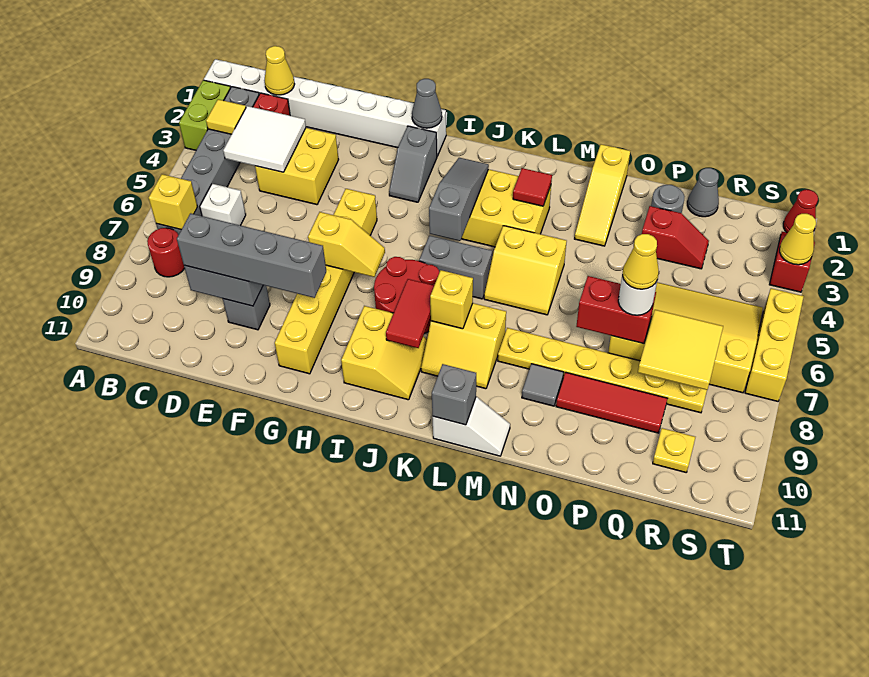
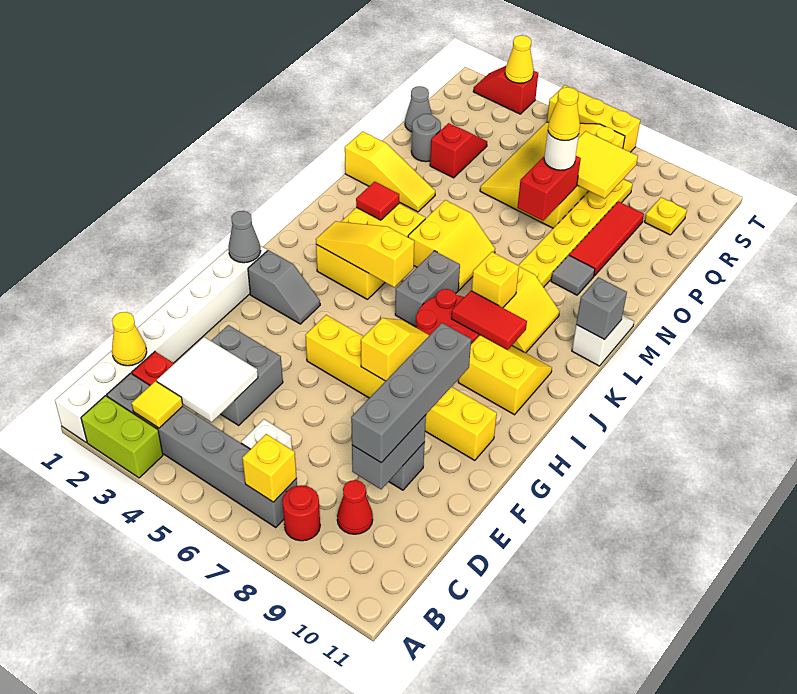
yellow brick D3:E4 level 1 -> grey brick D3:E4 level 1
grey slope J3:J5 level 2 top 5 -> yellow slope J3:J5 level 2 top 5
red cone T1 level 1 -> red cone C9 level 1

